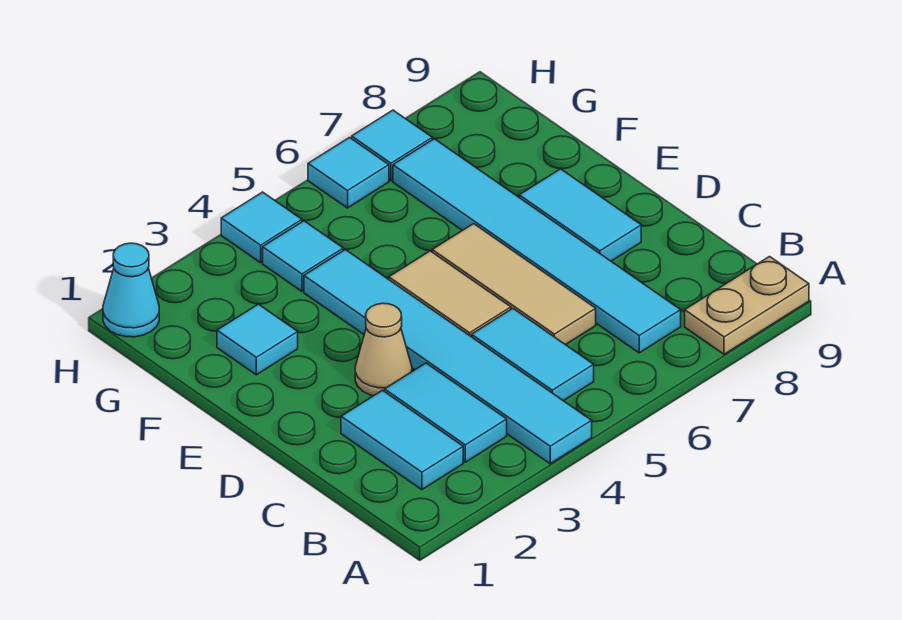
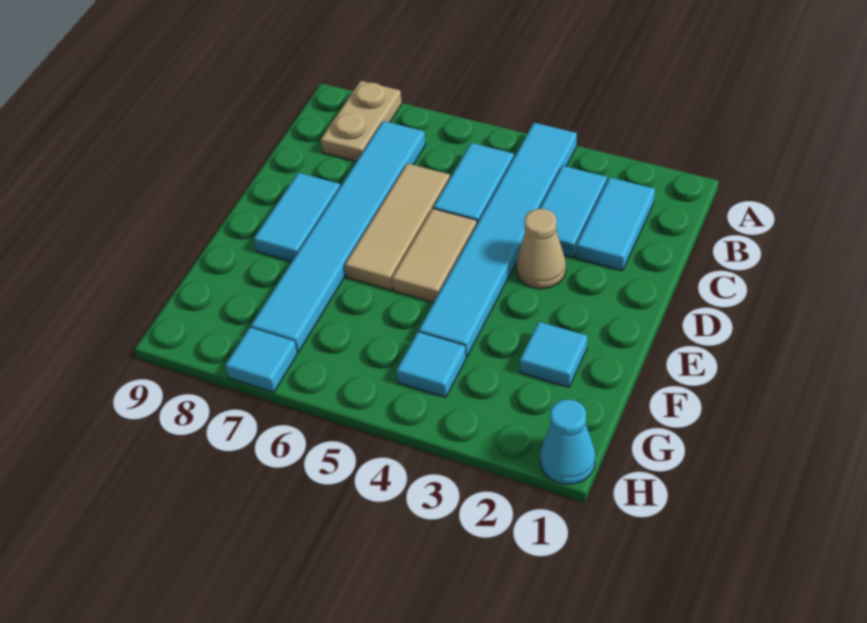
tan plate A8:A9 level 1 -> tan plate A8:B8 level 1
cyan tile H4 level 1 -> none
cyan tile H6 level 1 -> none

